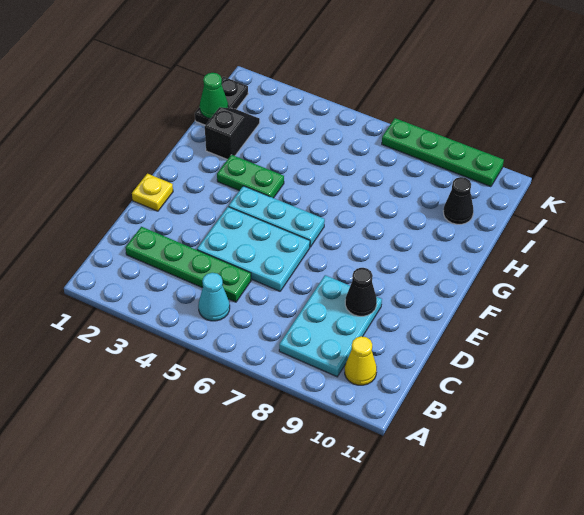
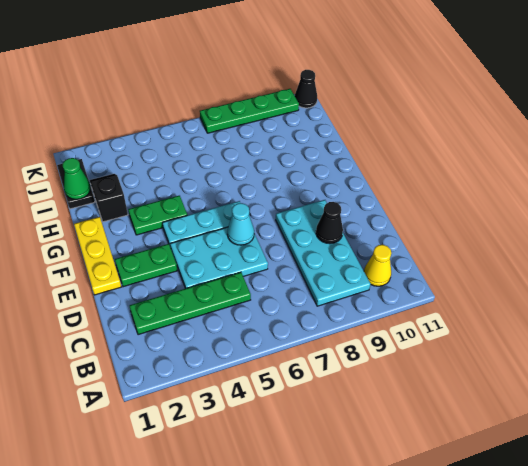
cyan cone B5 level 1 -> cyan cone E6 level 2
cyan plate B8:D9 level 1 -> cyan plate B8:E9 level 1
yellow plate E1 level 1 -> yellow plate E1:G1 level 1
none -> green plate E2:E3 level 1
black cone I10 level 1 -> black cone K11 level 1

